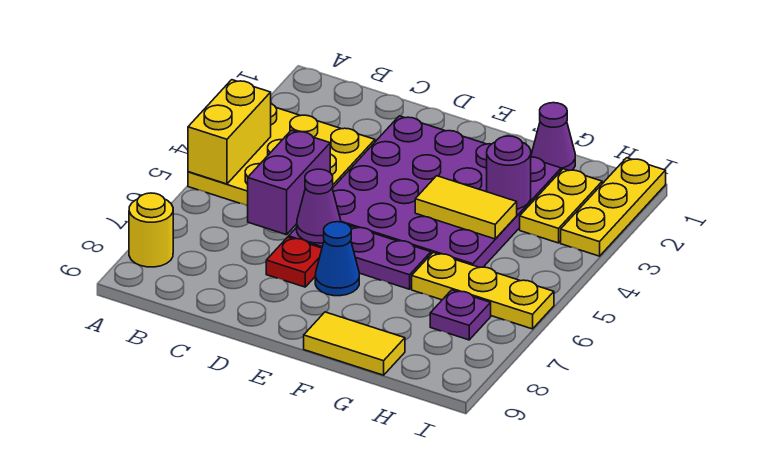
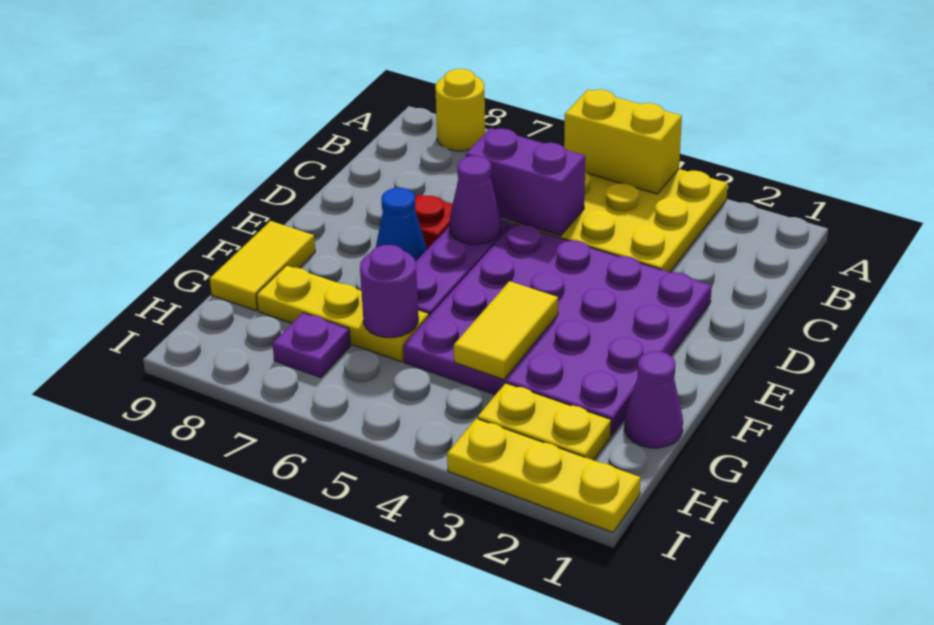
purple round brick G3 level 2 -> purple round brick G6 level 2
yellow plate G6:I6 level 1 -> yellow plate G6:G8 level 1

